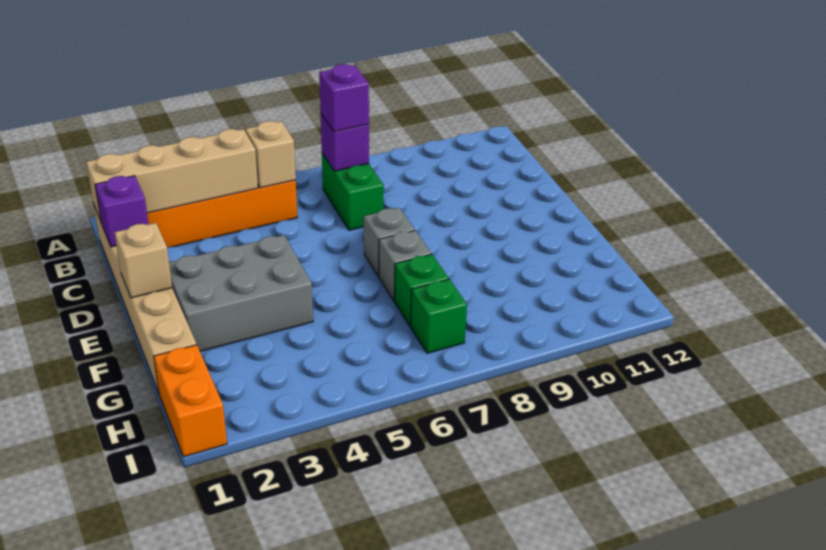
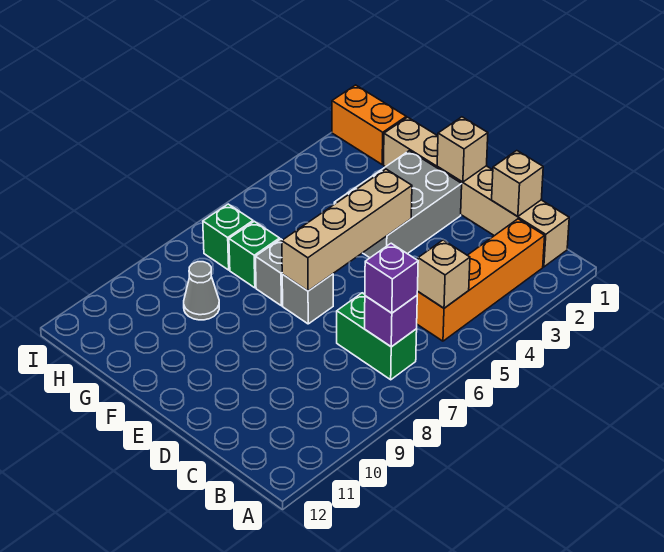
tan brick B1:B4 level 2 -> tan brick E4:E7 level 2
purple brick C1 level 2 -> tan brick C1 level 2
none -> grey cone G9 level 1

